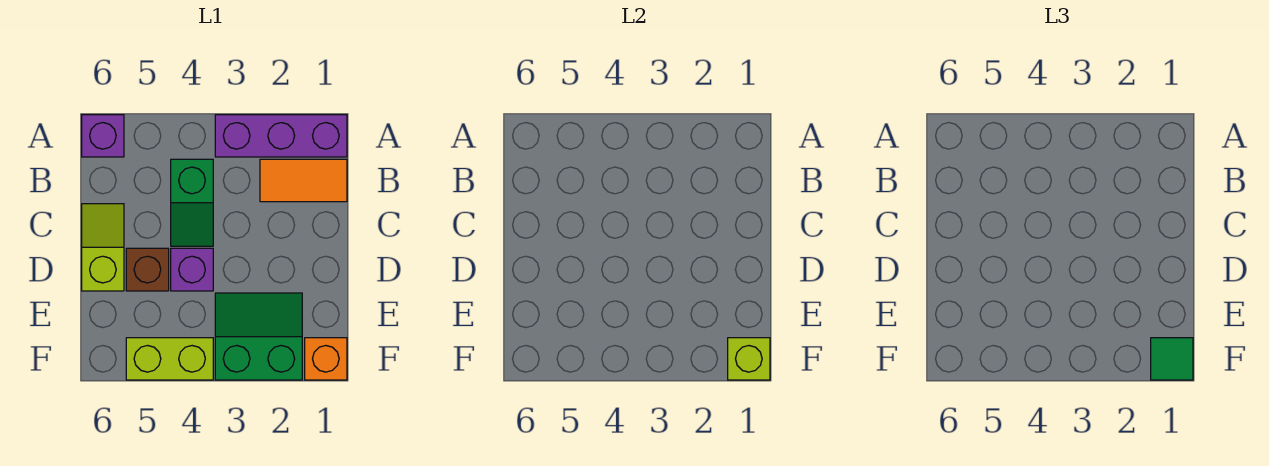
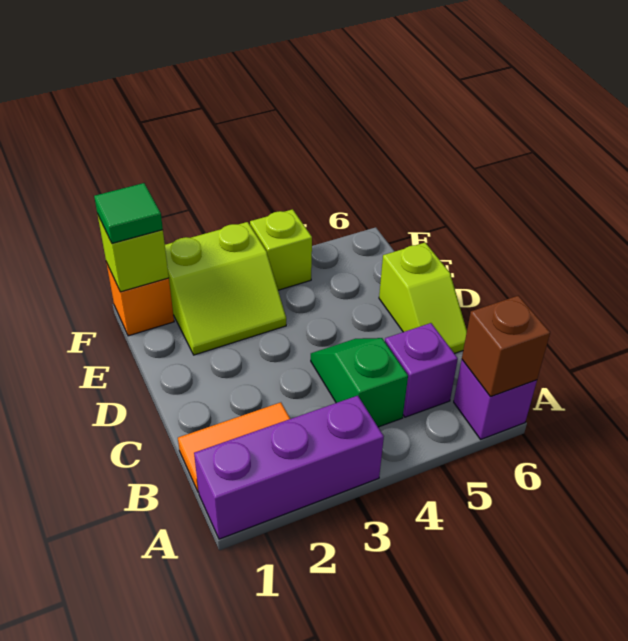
purple brick D4 level 1 -> purple brick B5 level 1
brown brick D5 level 1 -> brown brick A6 level 2
green slope E2:F3 level 1 top F -> lime slope E2:F3 level 1 top F
lime brick F4:F5 level 1 -> lime brick F4 level 1

